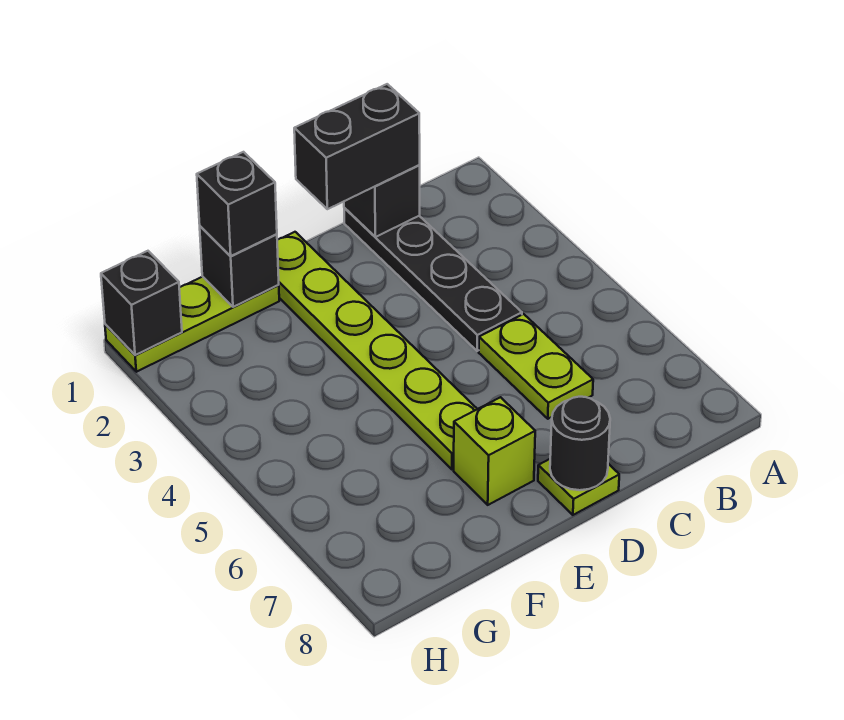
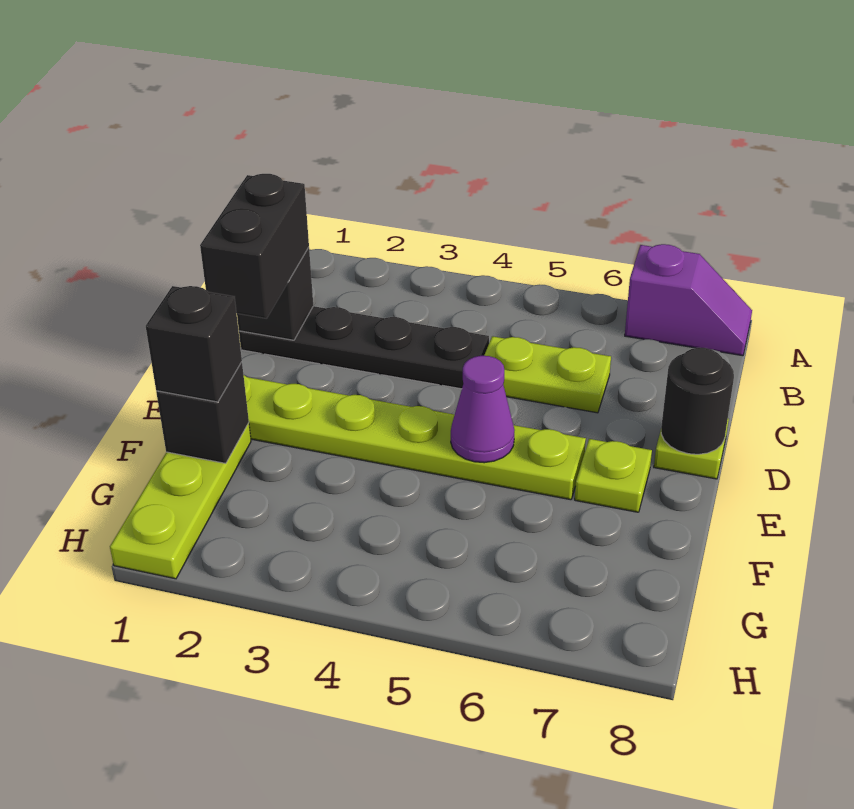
none -> purple slope A7:A8 level 1 top 7
none -> purple cone E5 level 2
lime brick E7 level 1 -> lime plate E7 level 1
black brick H1 level 2 -> none

